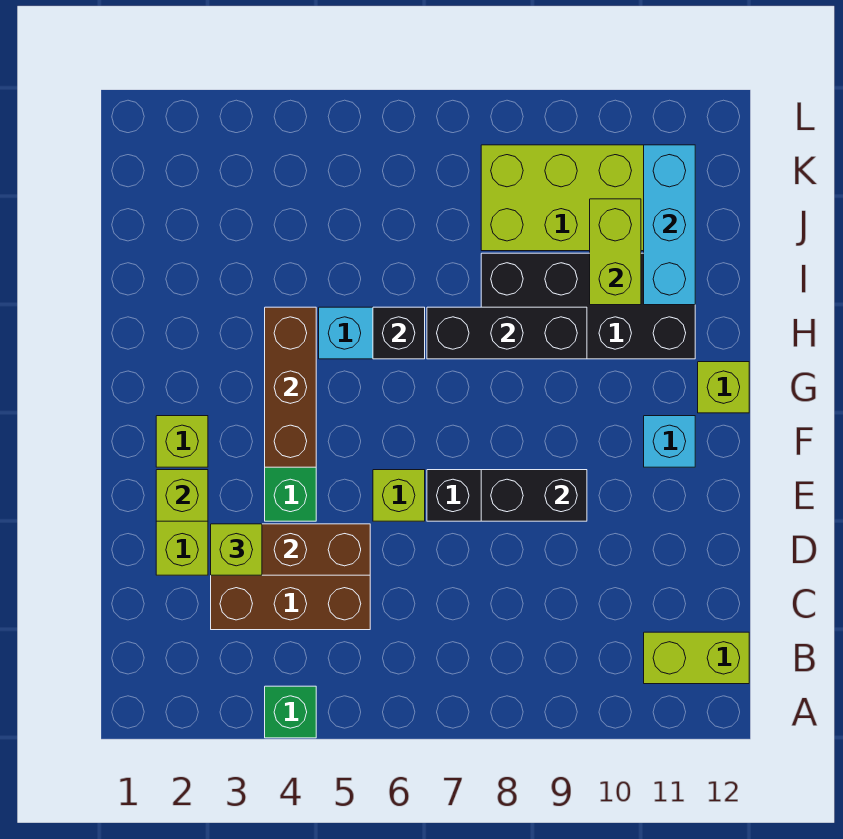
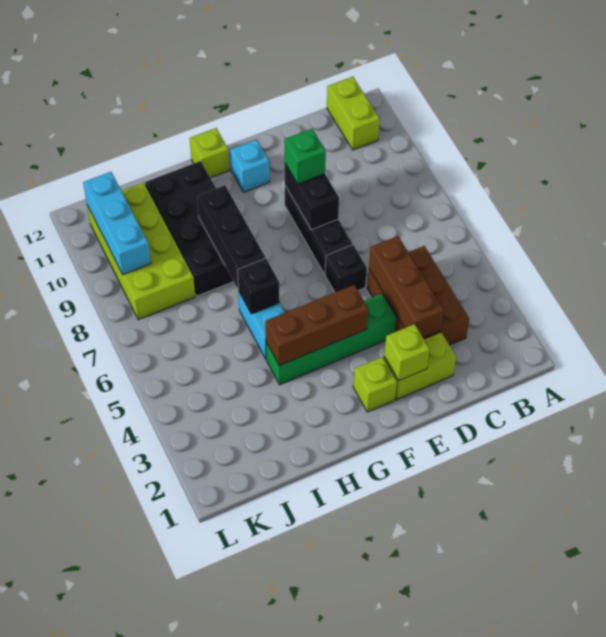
green brick A4 level 1 -> green brick E9 level 3
lime brick D3 level 3 -> none
lime brick E6 level 1 -> black brick E6 level 1
lime brick I10:J10 level 2 -> none
cyan brick I11:K11 level 2 -> cyan brick K9:K11 level 2

